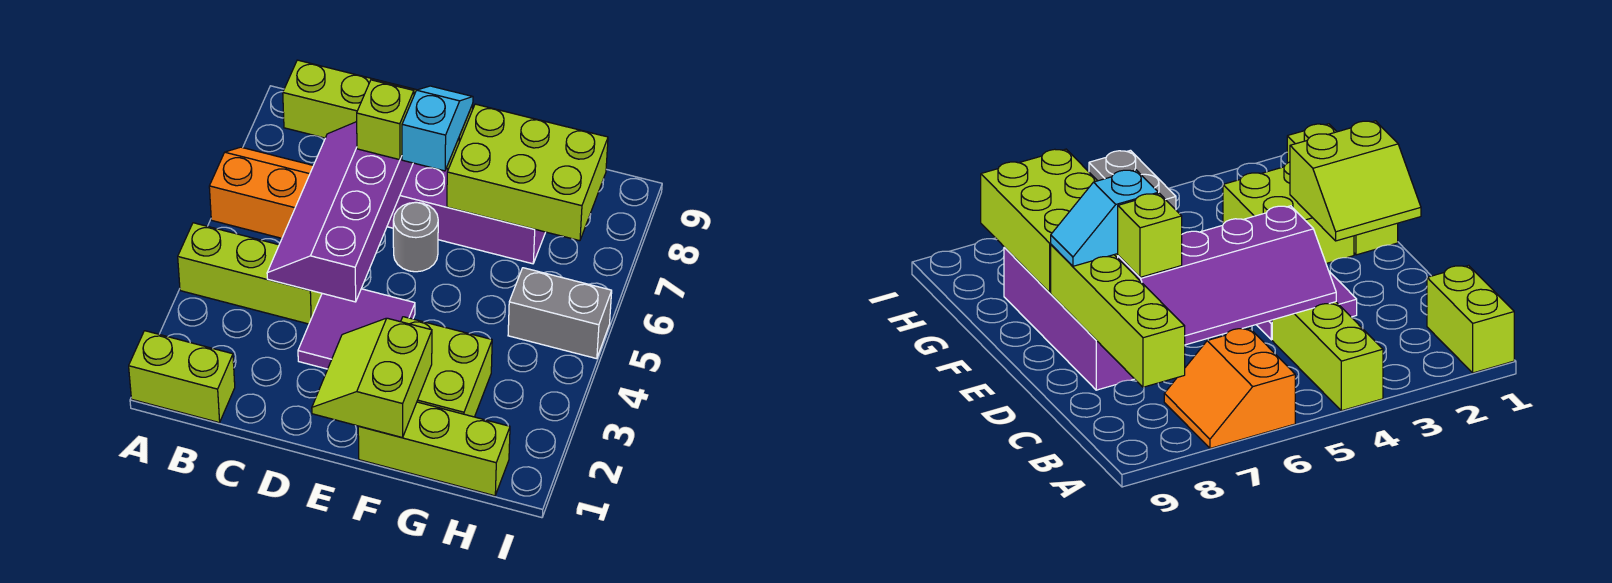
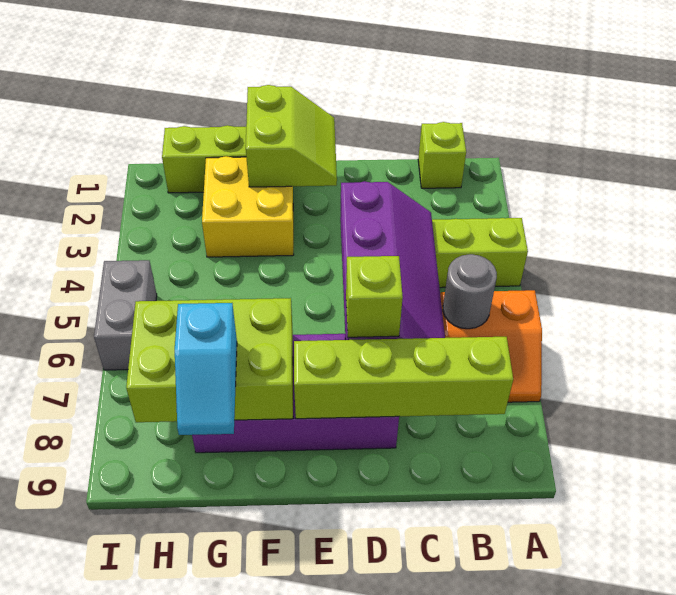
lime brick A1:B1 level 1 -> lime brick B1 level 1
purple tile D3:E4 level 1 -> none
grey round brick E6 level 1 -> grey round brick B6 level 2
cyan slope E7:E8 level 3 top 7 -> cyan slope G8:G9 level 3 top 8
lime brick F2:G3 level 1 -> yellow brick F2:G3 level 1
grey brick H5:I5 level 1 -> grey brick I5:I6 level 1

